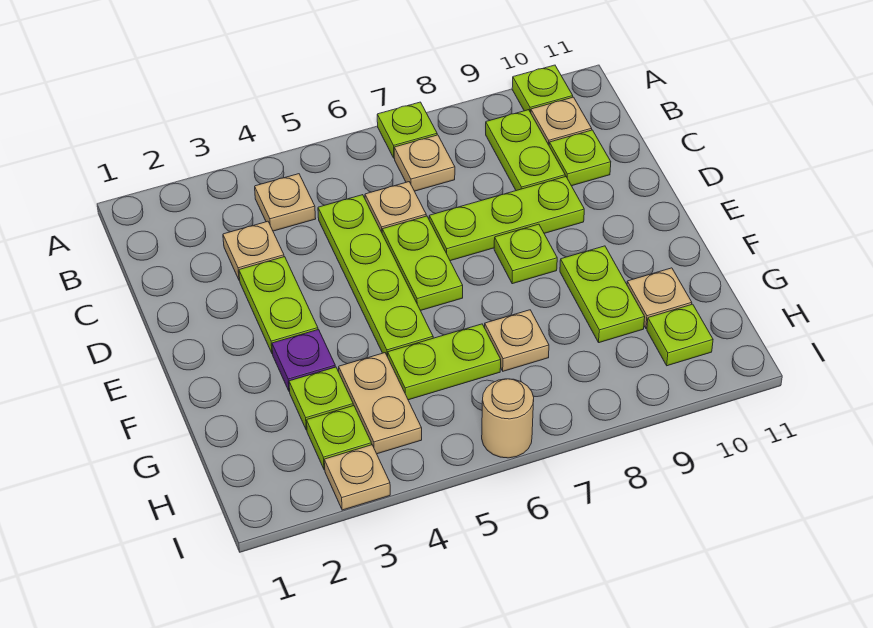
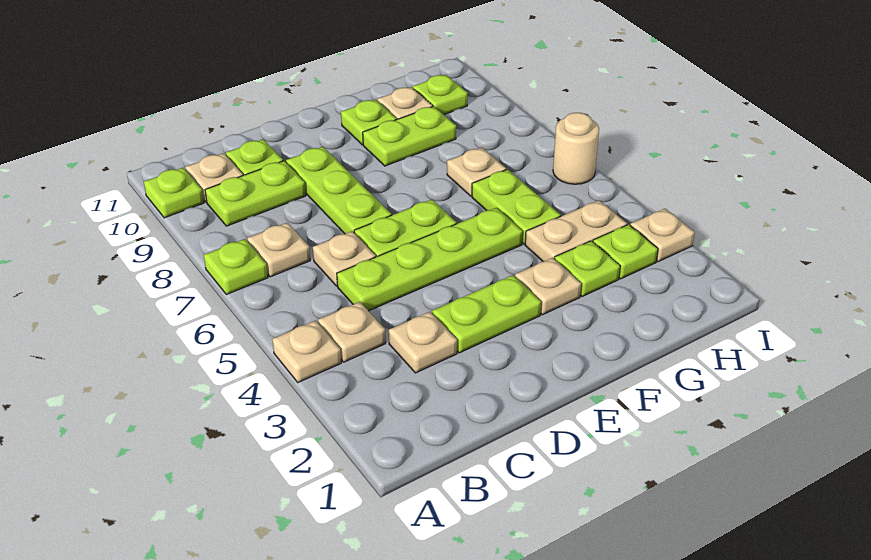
none -> tan plate A4 level 1
lime plate E8 level 1 -> lime plate F10 level 1
purple plate F3 level 1 -> tan plate F3 level 1

